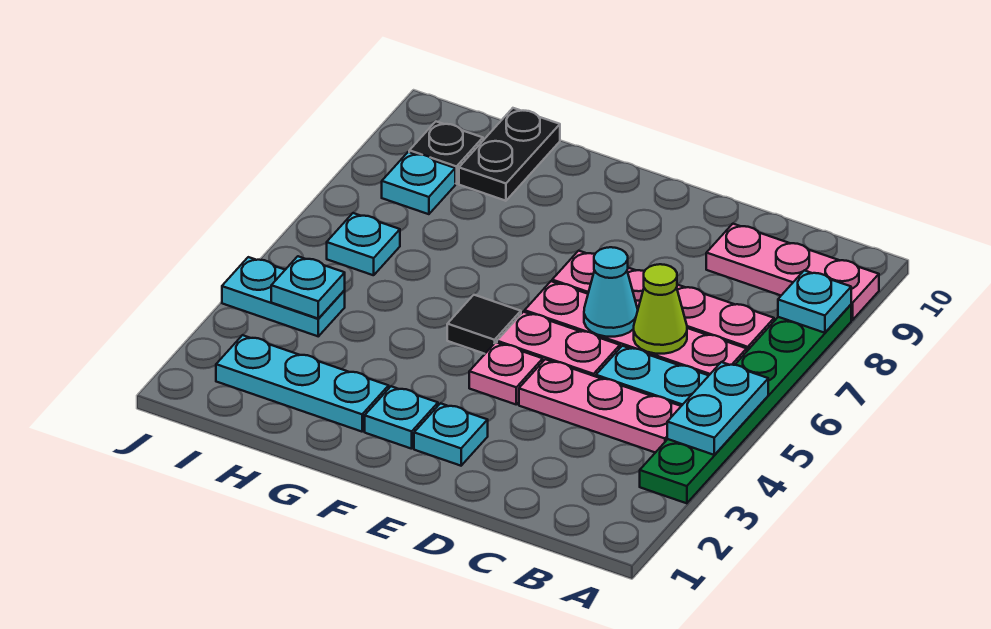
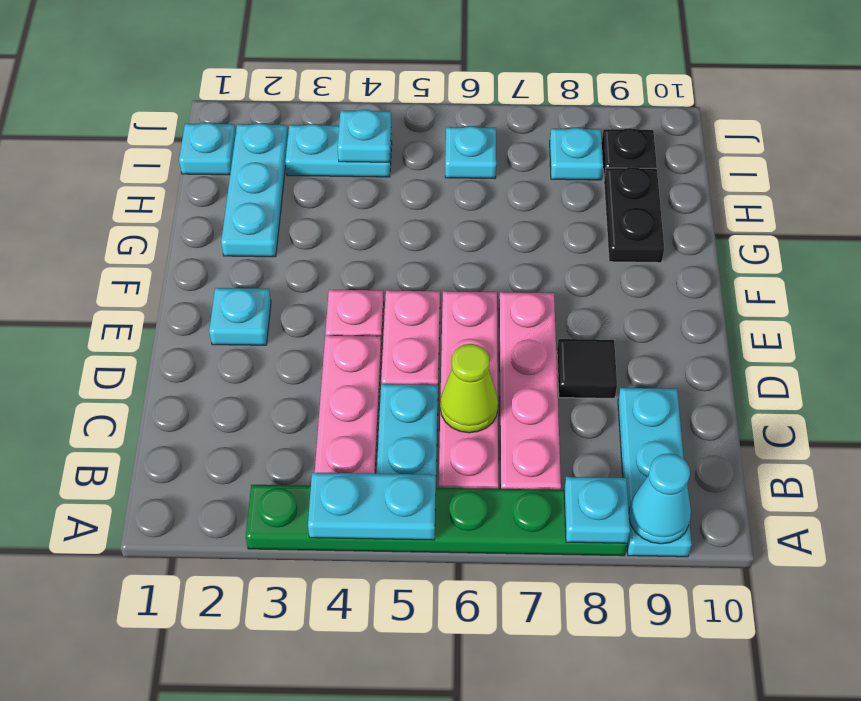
pink plate A9:C9 level 1 -> cyan plate A9:C9 level 1
cyan cone D6 level 2 -> cyan cone A9 level 2
cyan plate F2 level 1 -> cyan plate I1 level 1
black tile F5 level 1 -> black tile D8 level 1
black plate H9:H10 level 1 -> black plate G9:H9 level 1
cyan plate I4:J4 level 1 -> cyan plate I3:I4 level 1

